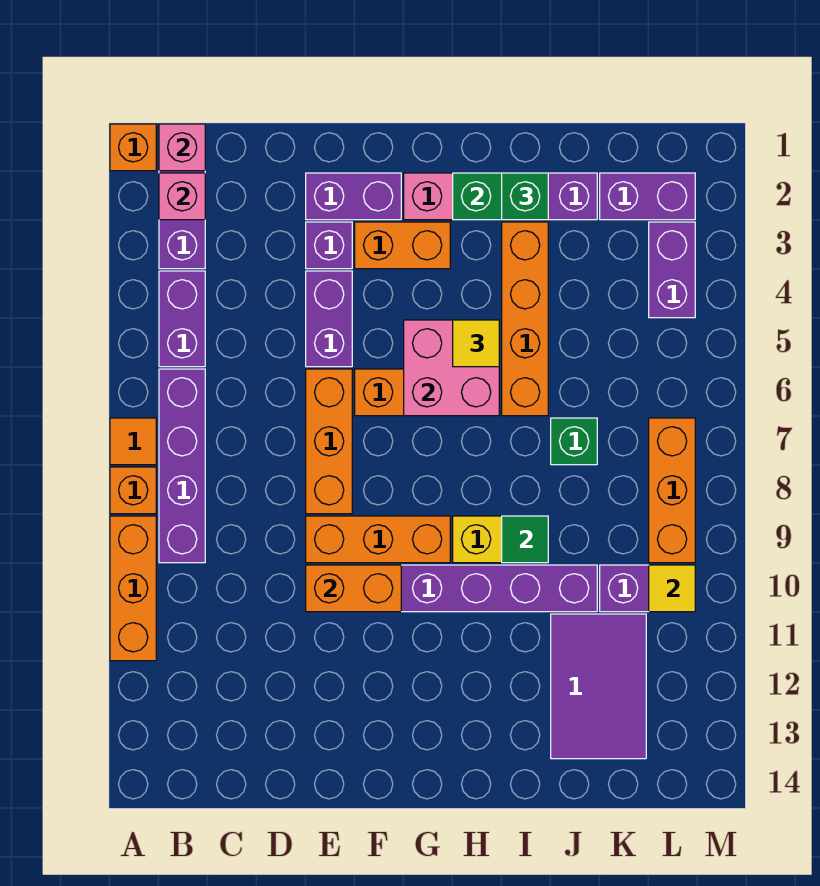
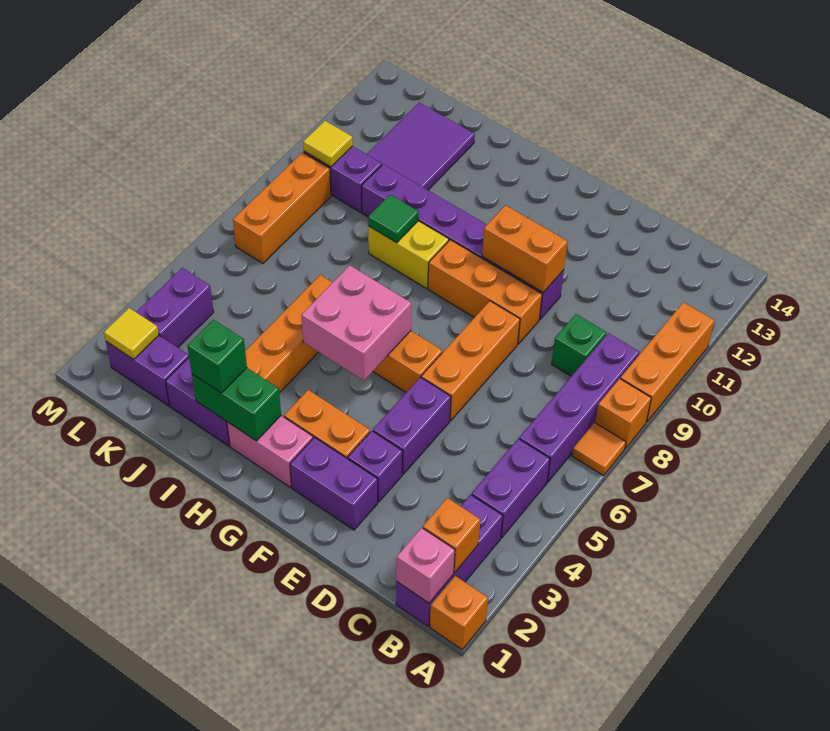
pink brick B2 level 2 -> orange brick B2 level 2
yellow tile H5 level 3 -> yellow tile L2 level 2
green brick J7 level 1 -> green brick C9 level 1

